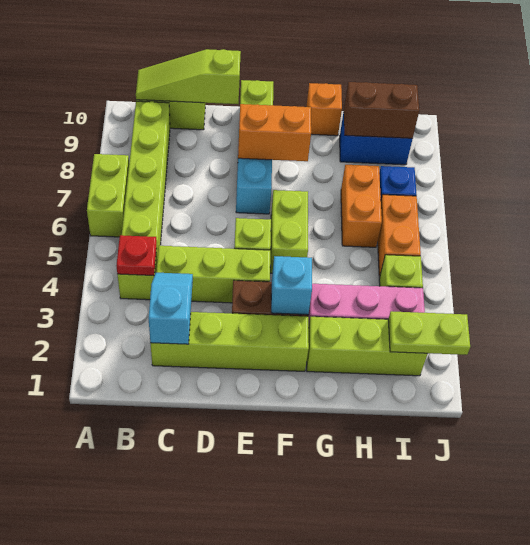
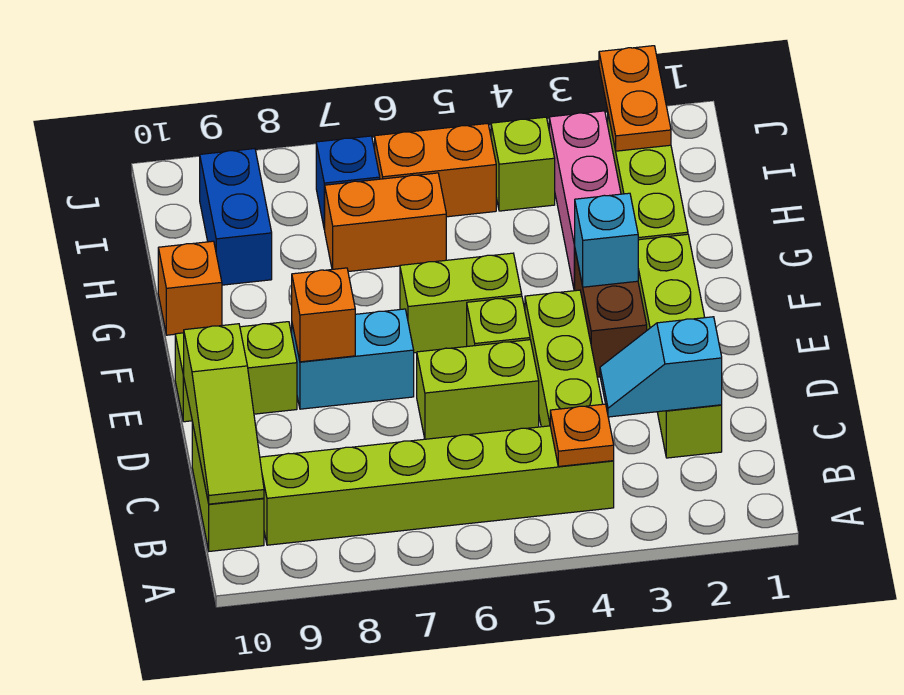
lime brick A6:A7 level 1 -> lime brick D5:D6 level 1
red plate B4 level 2 -> orange plate B4 level 2
orange brick E8:F8 level 2 -> orange brick E8 level 2
brown brick H9:I9 level 2 -> none
lime plate I2:J2 level 2 -> orange plate I2:J2 level 2

